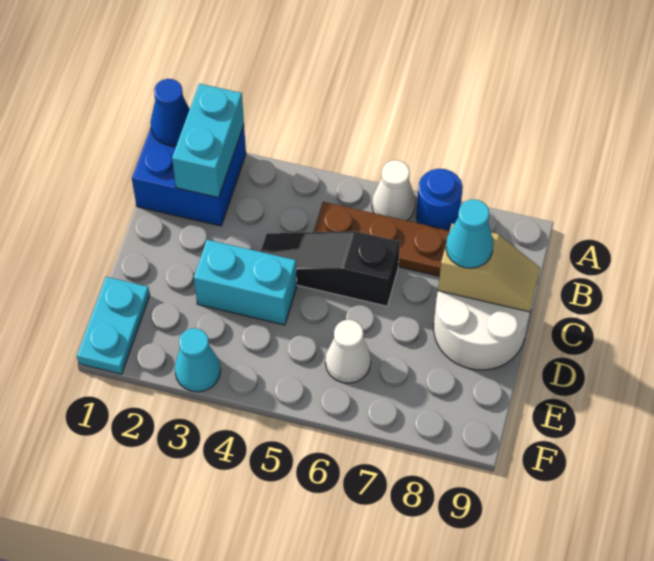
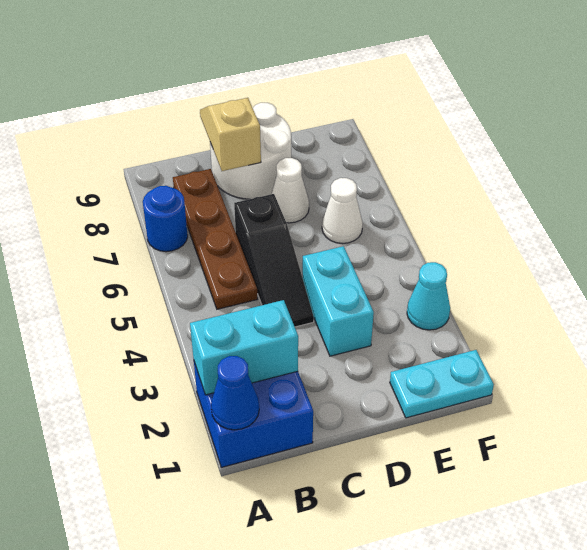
white cone A6 level 1 -> white cone D7 level 1
cyan cone C8 level 3 -> none

